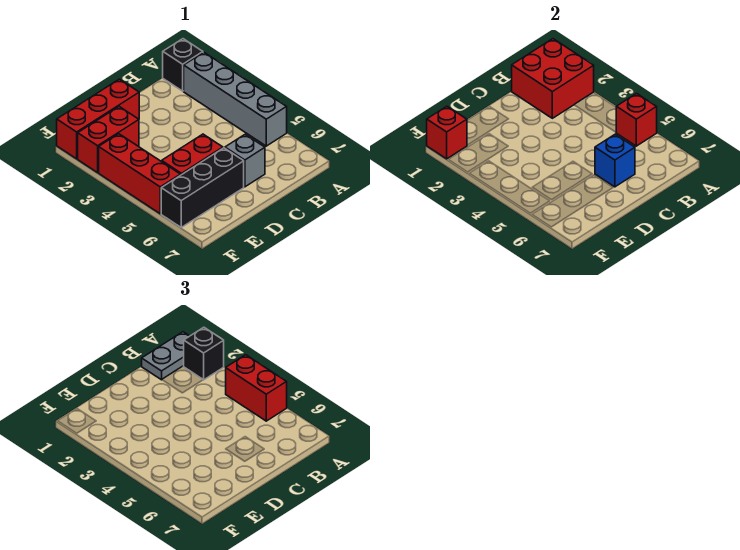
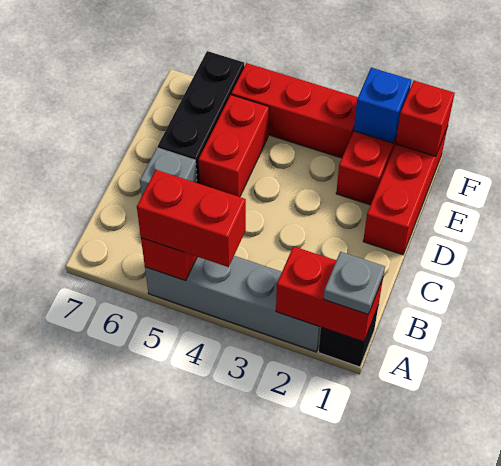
red brick A1:B2 level 2 -> red brick A1:A2 level 2
grey plate A1:B1 level 3 -> grey plate A1 level 3
black brick A2 level 3 -> none
blue brick C6 level 2 -> blue brick F2 level 2

